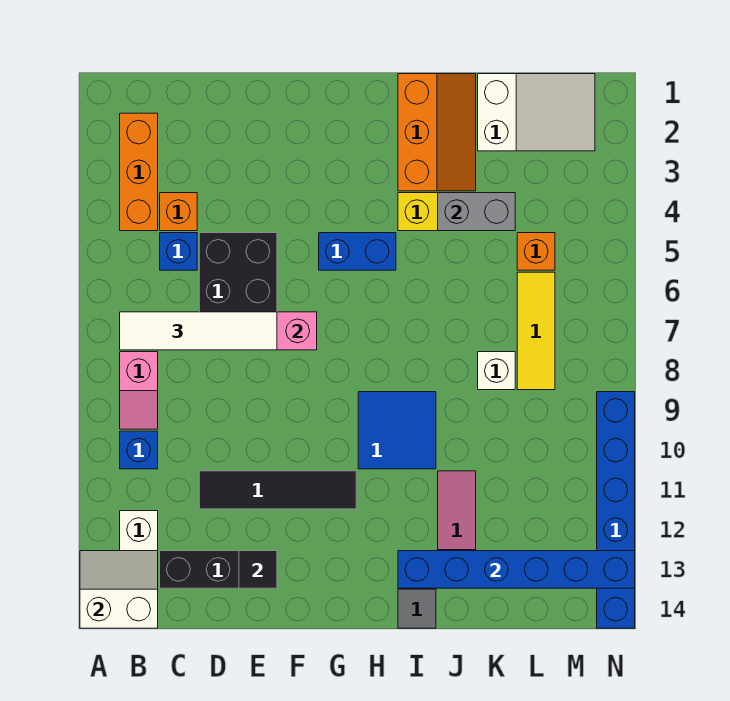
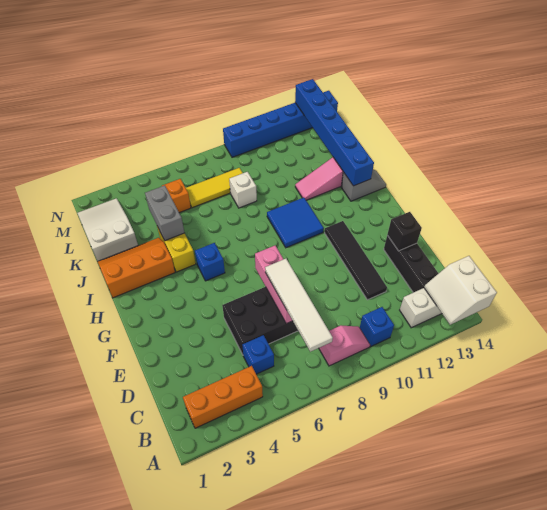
orange brick C4 level 1 -> none
black tile E13 level 2 -> black brick E13 level 2
blue brick G5:H5 level 1 -> blue brick H5 level 1

